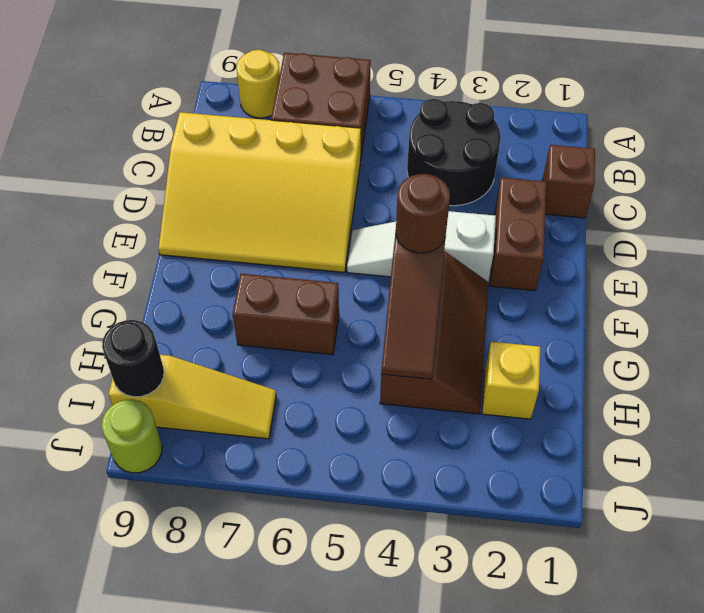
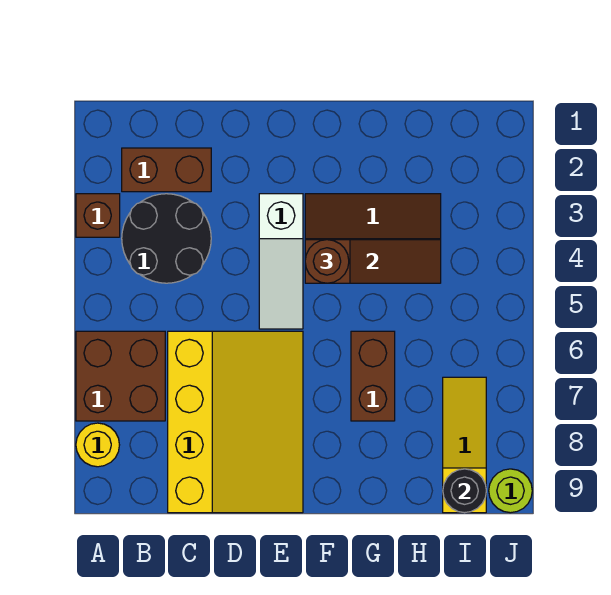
brown brick C1 level 1 -> brown brick A3 level 1
brown brick D2:E2 level 1 -> brown brick B2:C2 level 1
yellow brick H2 level 1 -> none

